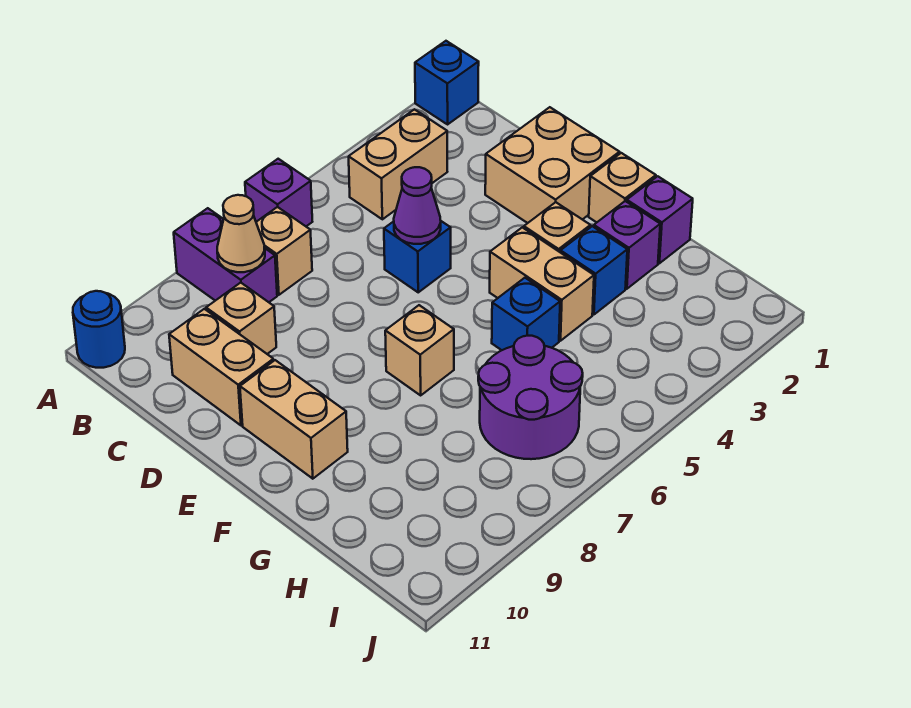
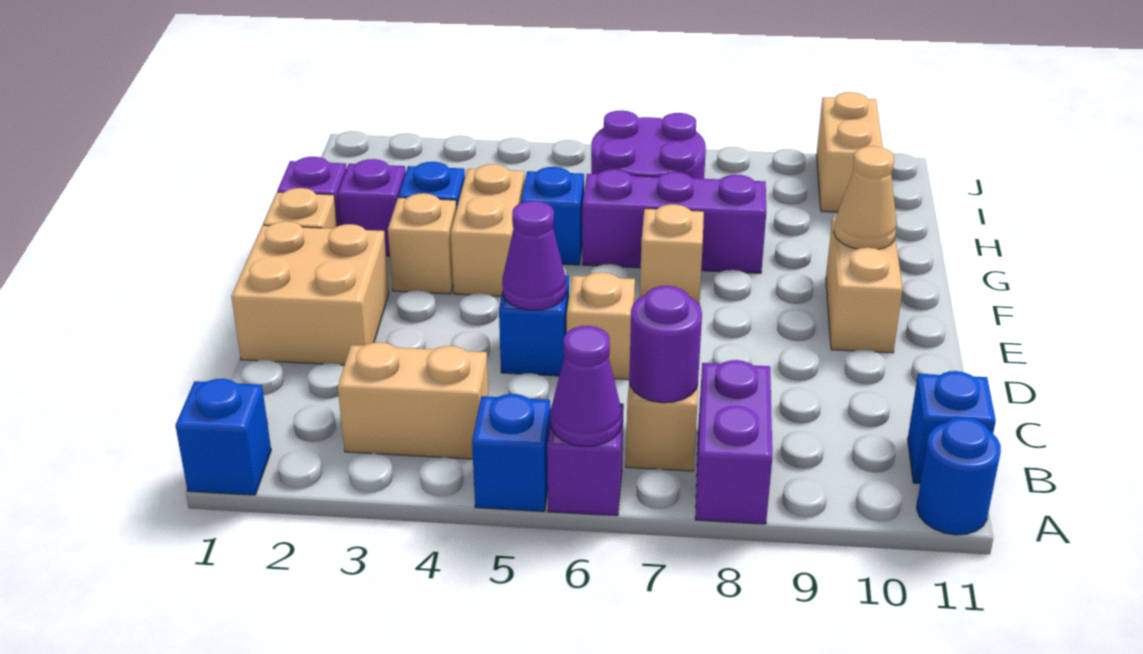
none -> blue brick A5 level 1
none -> purple cone A6 level 2
none -> purple round brick B7 level 2
tan cone B8 level 2 -> tan cone F10 level 2
none -> blue brick B11 level 1
tan brick C9 level 1 -> tan brick D6 level 1
tan brick C10:D10 level 1 -> tan brick I10:J10 level 1
none -> purple brick G6:G8 level 1

